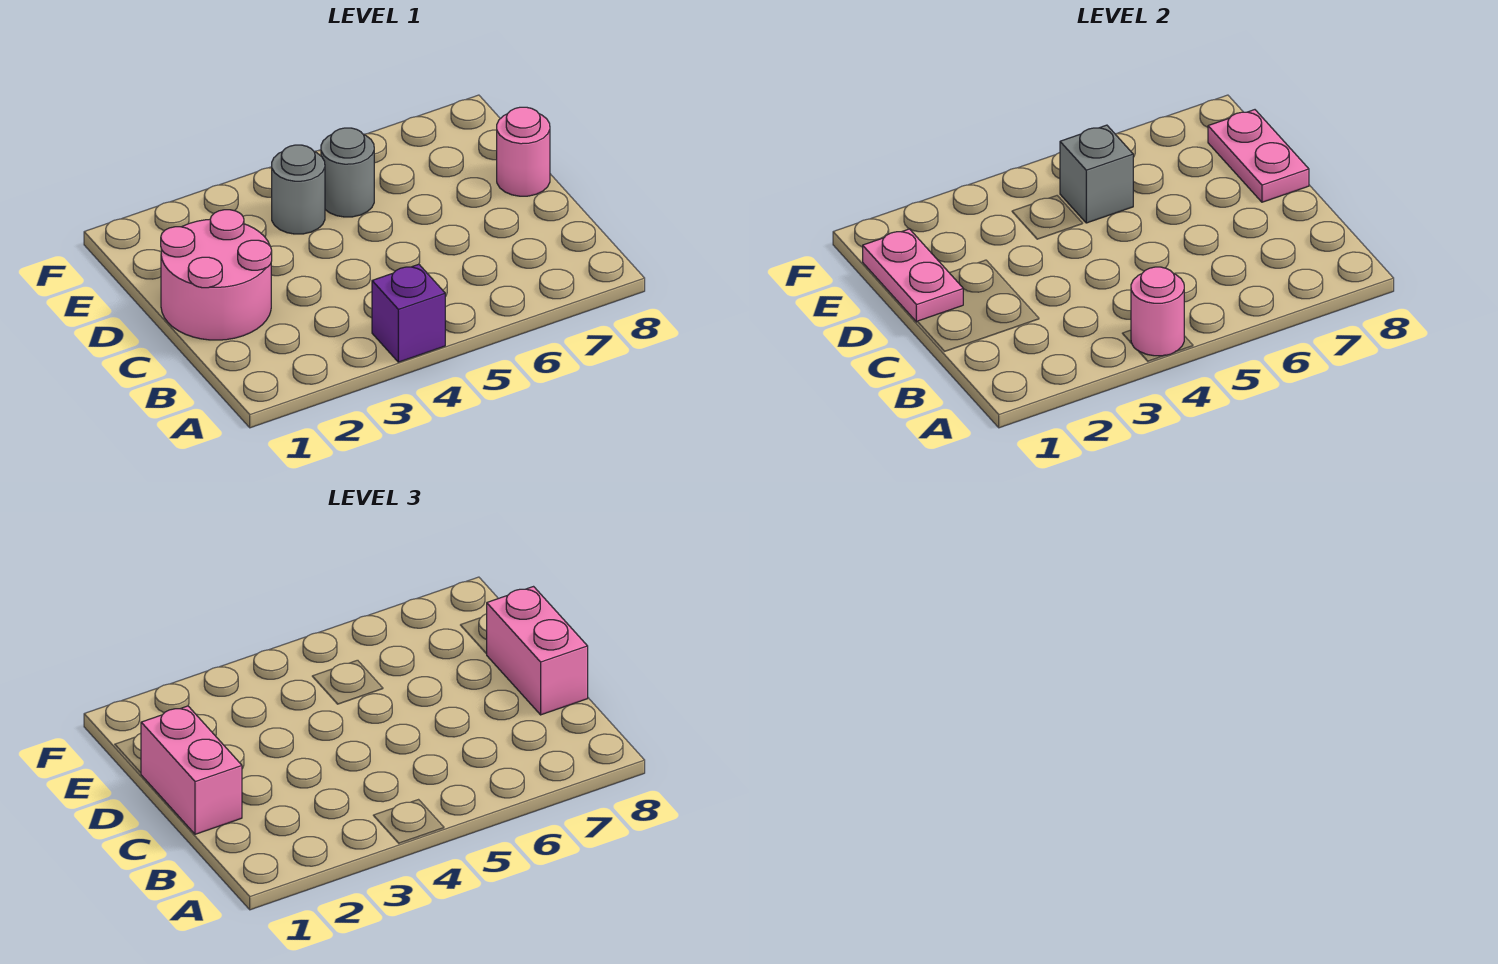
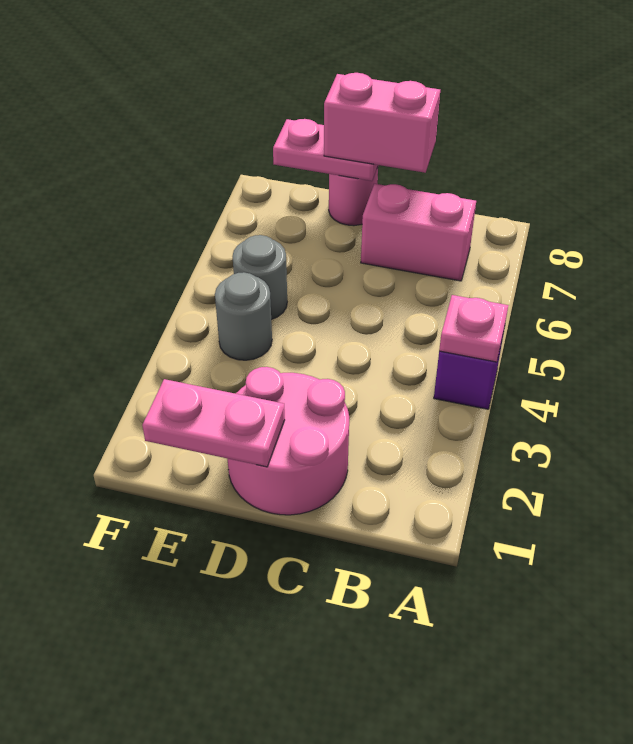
pink round brick A4 level 2 -> pink plate A4 level 2
pink brick C1:D1 level 3 -> pink brick B7:C7 level 1
grey brick E5 level 2 -> none

